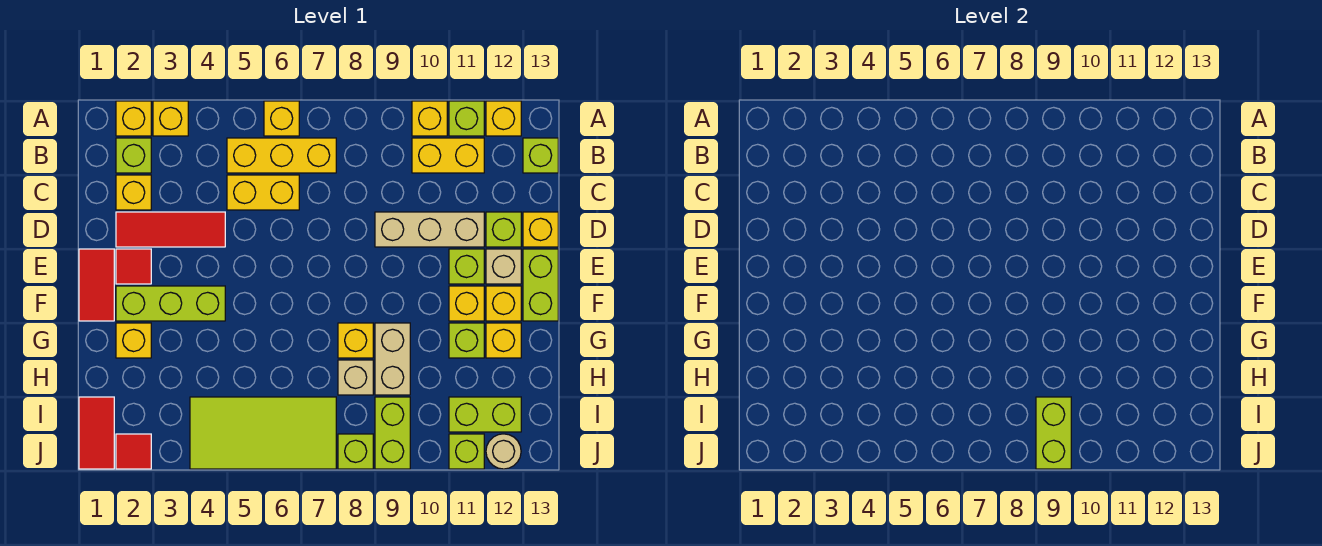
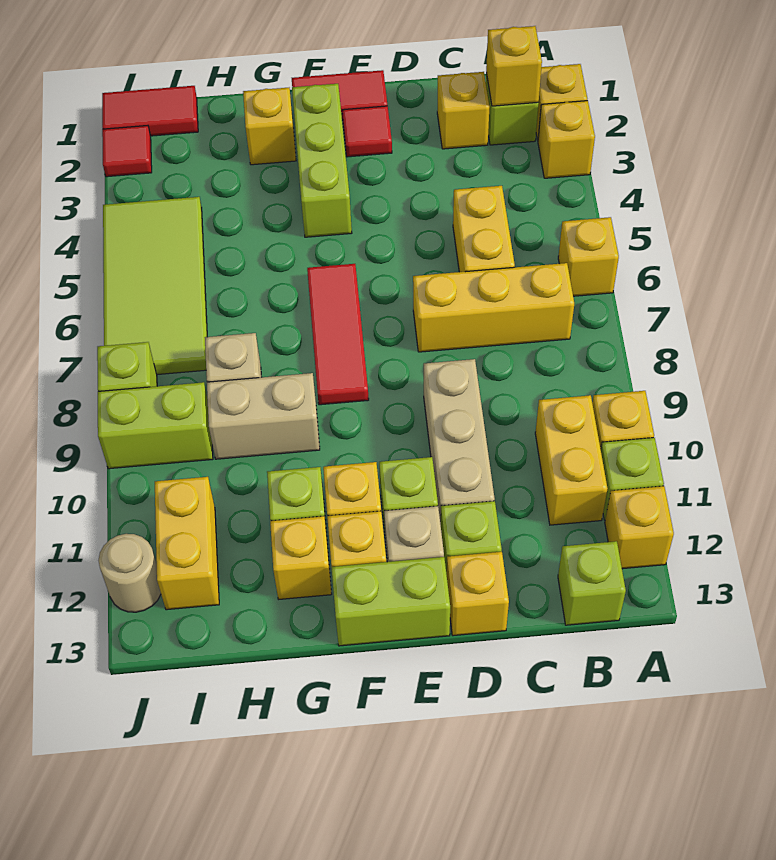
yellow brick B5:B7 level 1 -> yellow brick B7:D7 level 1
red tile D2:D4 level 1 -> red tile F6:F8 level 1
yellow brick G8 level 1 -> yellow brick B2 level 2
lime brick I9:J9 level 2 -> none
lime brick I11:I12 level 1 -> yellow brick I11:I12 level 1
lime brick J11 level 1 -> none

